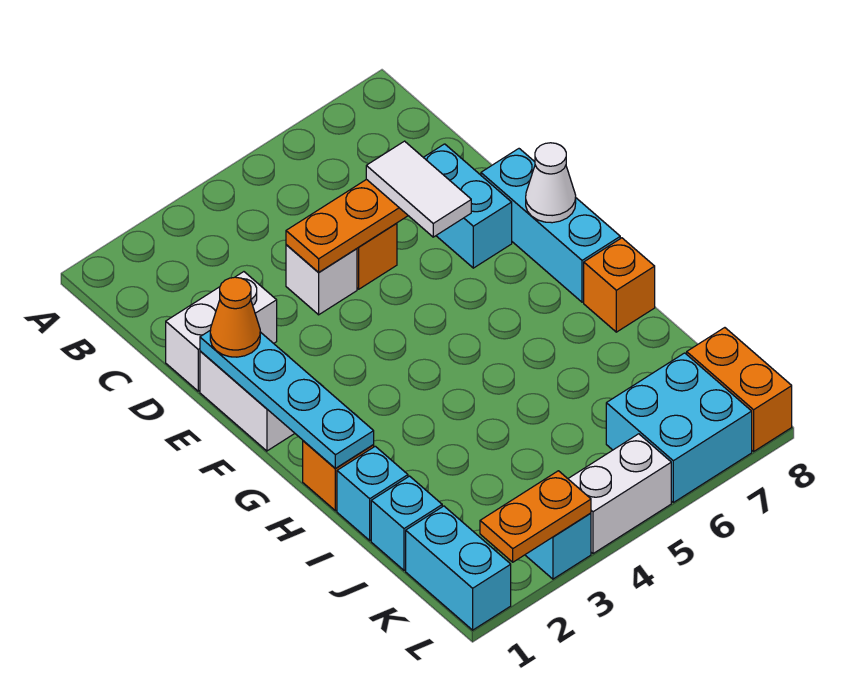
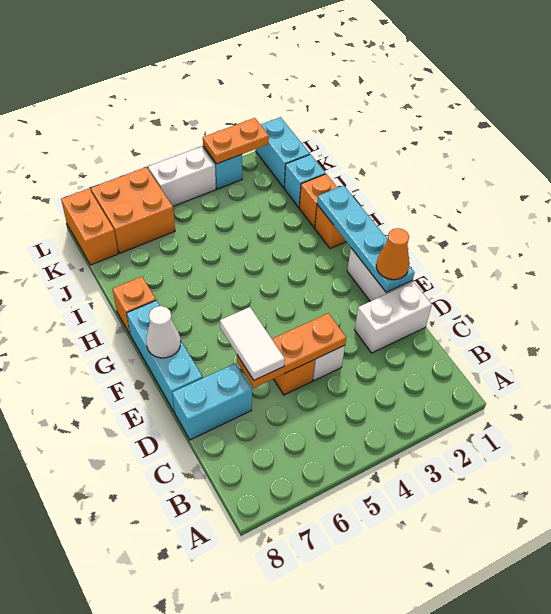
cyan brick D7:E7 level 1 -> cyan brick D7:D8 level 1
cyan brick I1 level 1 -> orange brick I1 level 1
cyan brick K6:L7 level 1 -> orange brick K6:L7 level 1

